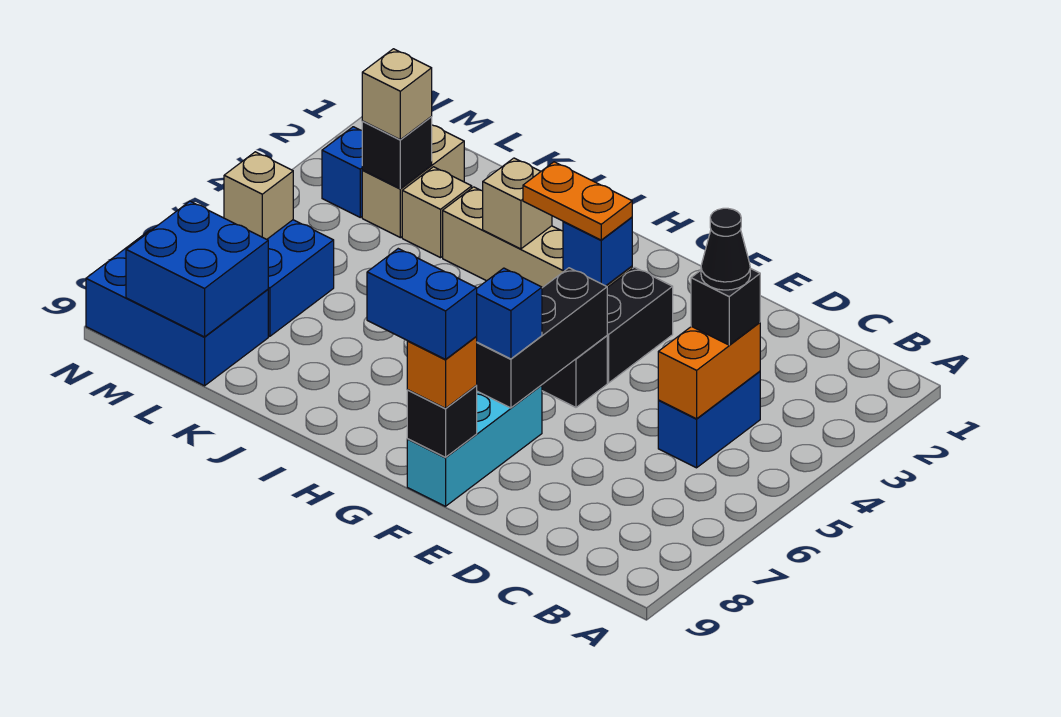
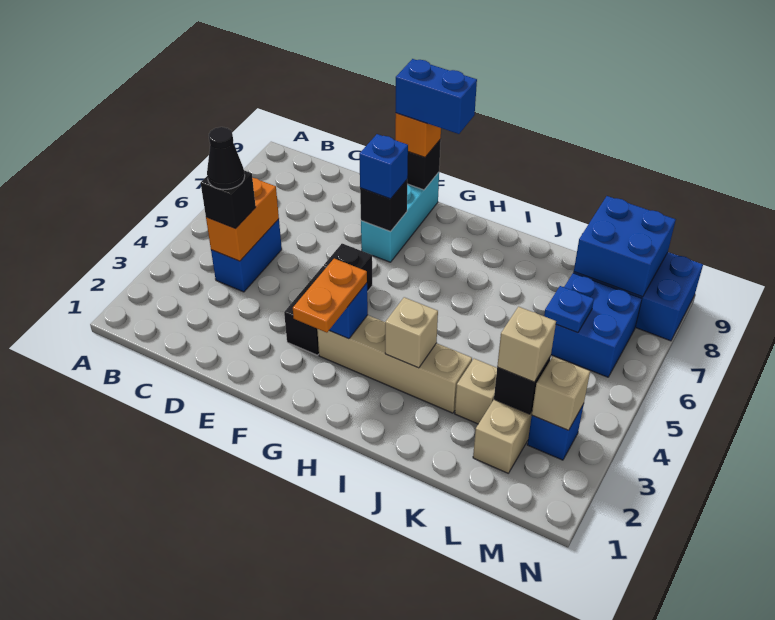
black brick F5:F7 level 2 -> black brick F7 level 2
orange plate G3:H3 level 3 -> orange plate G2:G3 level 3
none -> blue plate L6 level 2
tan brick M6 level 2 -> tan brick M3 level 2

